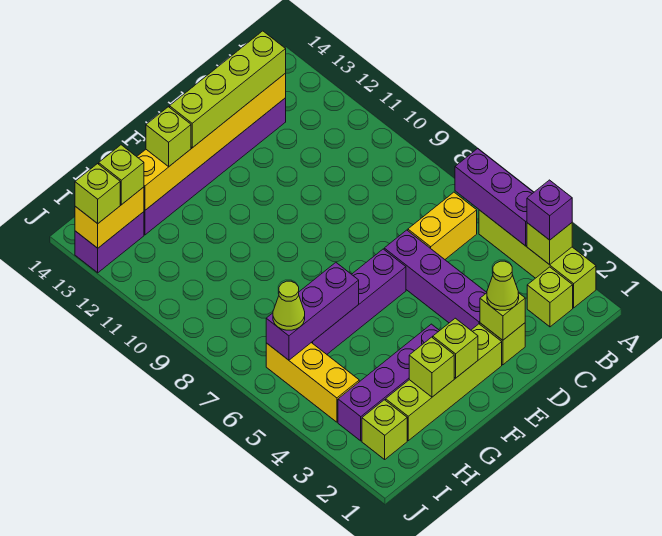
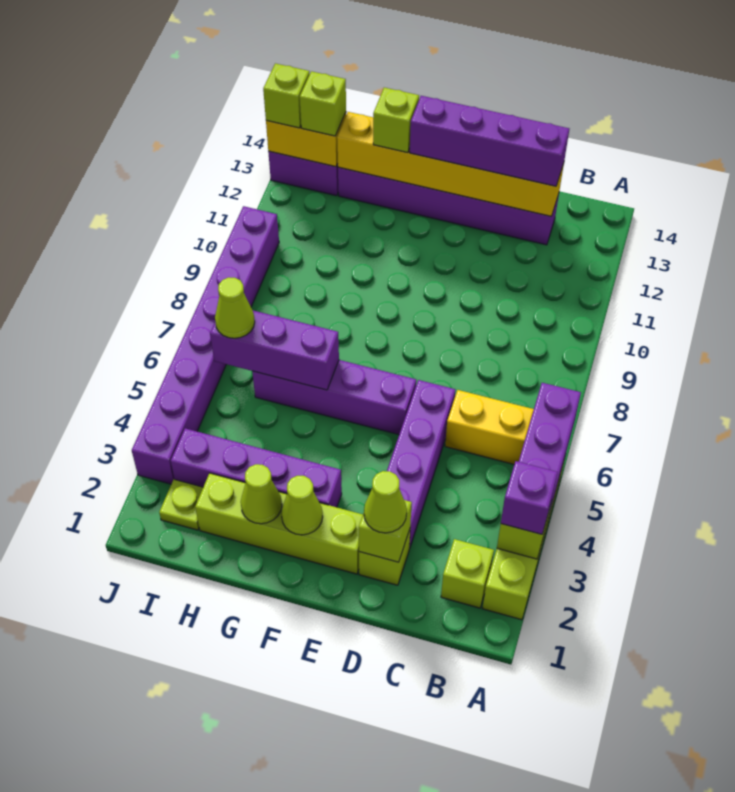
lime brick C13:F13 level 3 -> purple brick C13:F13 level 3
lime brick F2 level 2 -> lime cone F2 level 2
lime brick G2 level 2 -> lime cone G2 level 2
lime brick I2 level 1 -> lime plate I2 level 1
yellow brick I4:I6 level 1 -> none
none -> purple brick J3:J10 level 1

